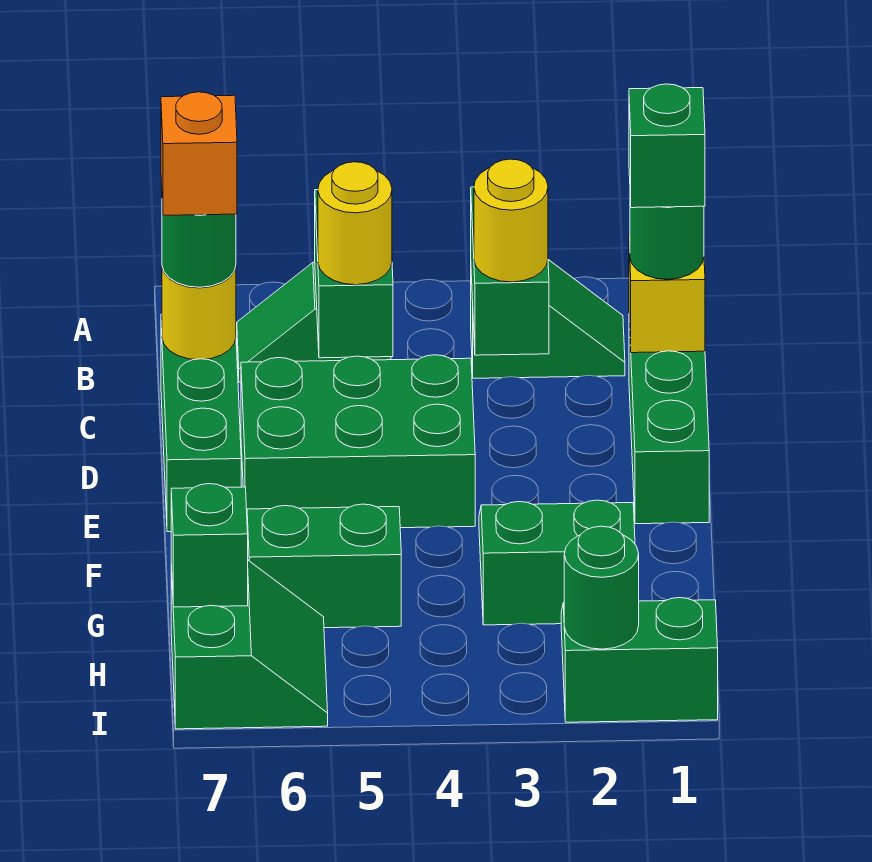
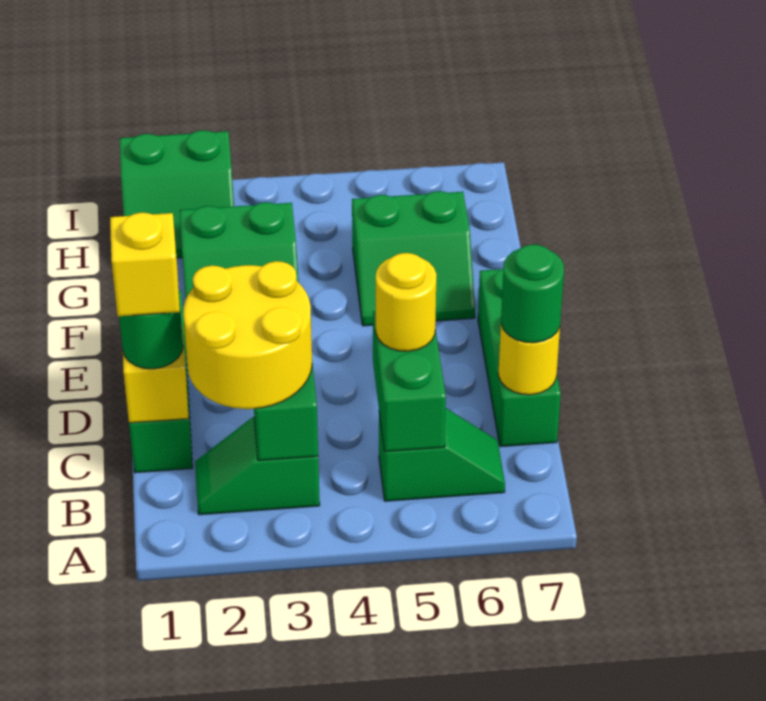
green brick C1 level 4 -> yellow brick C1 level 4
yellow round brick C3 level 3 -> yellow round brick B2:C3 level 3
orange brick C7 level 4 -> none
green brick D4:E6 level 1 -> none
green slope H6:I7 level 1 top 7 -> none
green brick H7 level 2 -> none
green round brick I2 level 2 -> none

